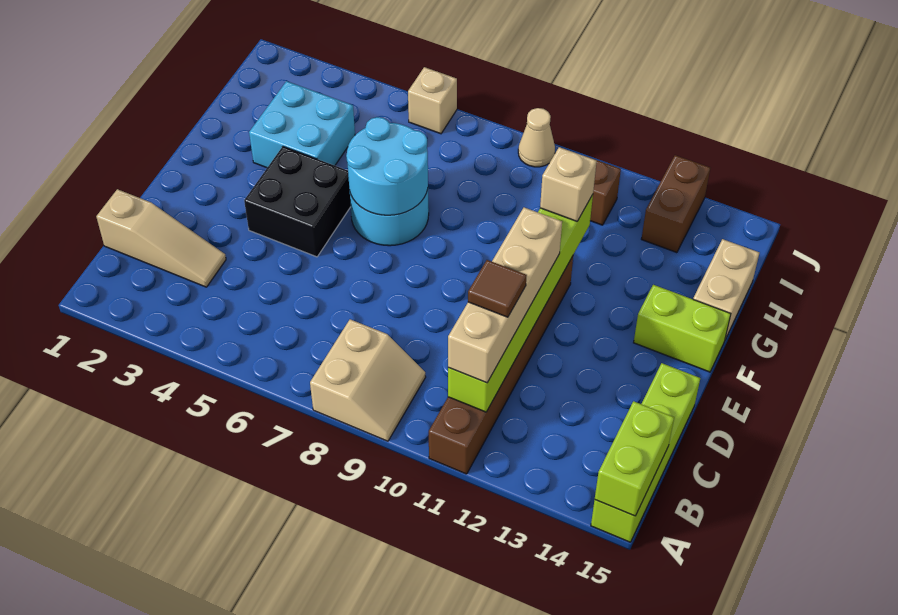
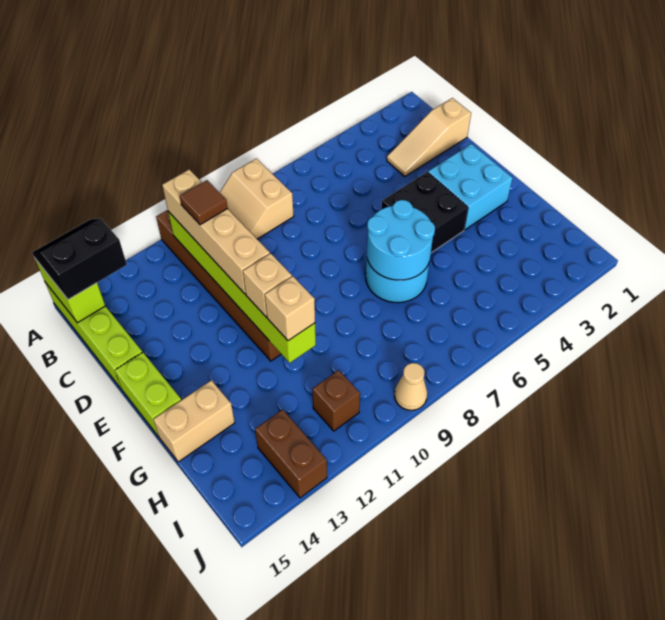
none -> black slope A14:B15 level 3 top B
lime brick F14:F15 level 1 -> lime brick E15:F15 level 1
cyan brick G3:H4 level 1 -> cyan brick E2:F3 level 1
tan brick G15:H15 level 1 -> tan brick G14:G15 level 1
tan brick J6 level 1 -> tan brick F11 level 3

